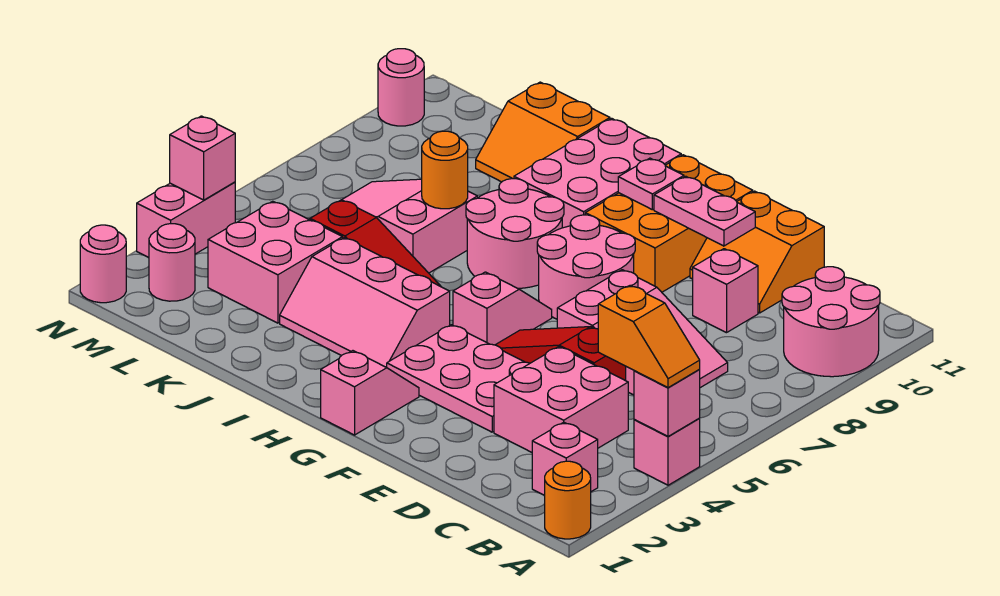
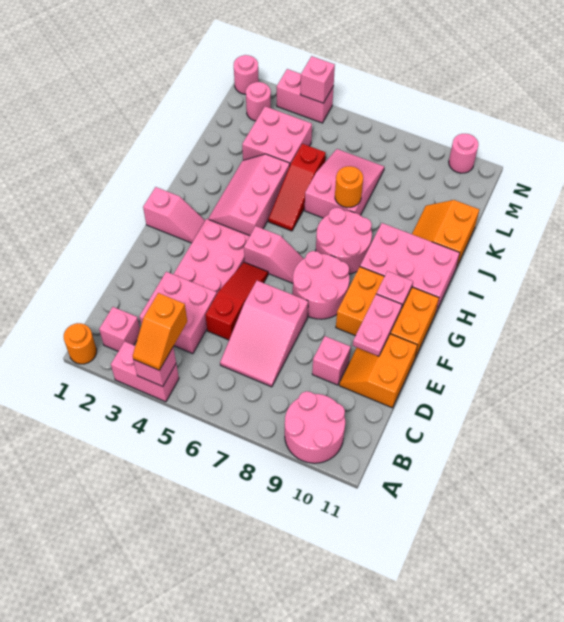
pink brick A4 level 1 -> pink brick A3:A4 level 1

